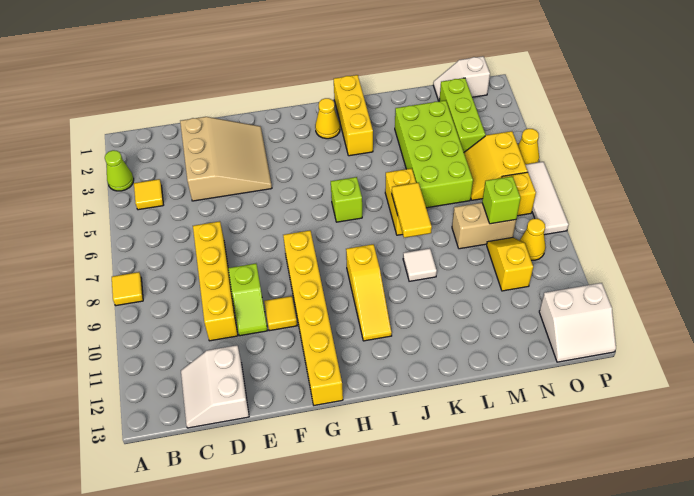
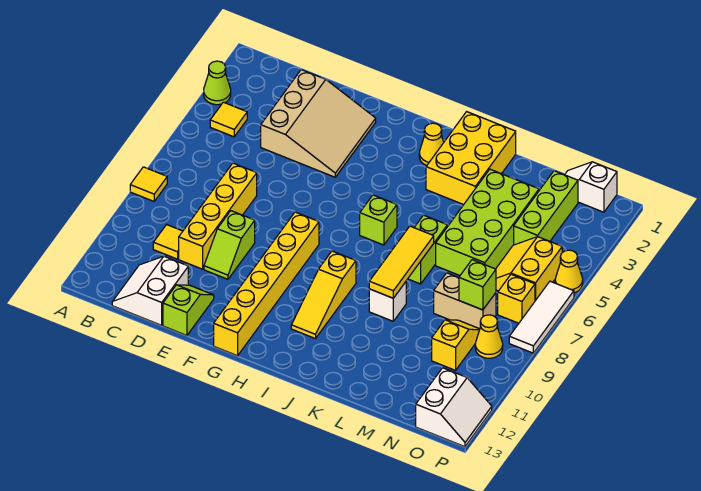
none -> lime slope E12:E13 level 1 top 13
yellow tile F10 level 1 -> yellow tile C10 level 1
yellow brick J1:J3 level 1 -> yellow brick J1:K3 level 1
yellow brick K6:K7 level 1 -> lime brick K6:K7 level 1
yellow tile K7:K8 level 2 -> yellow tile K7:K9 level 2
white tile K9 level 1 -> white brick K9 level 1
white slope O12:P13 level 1 top 12 -> white slope O12:P13 level 1 top O

